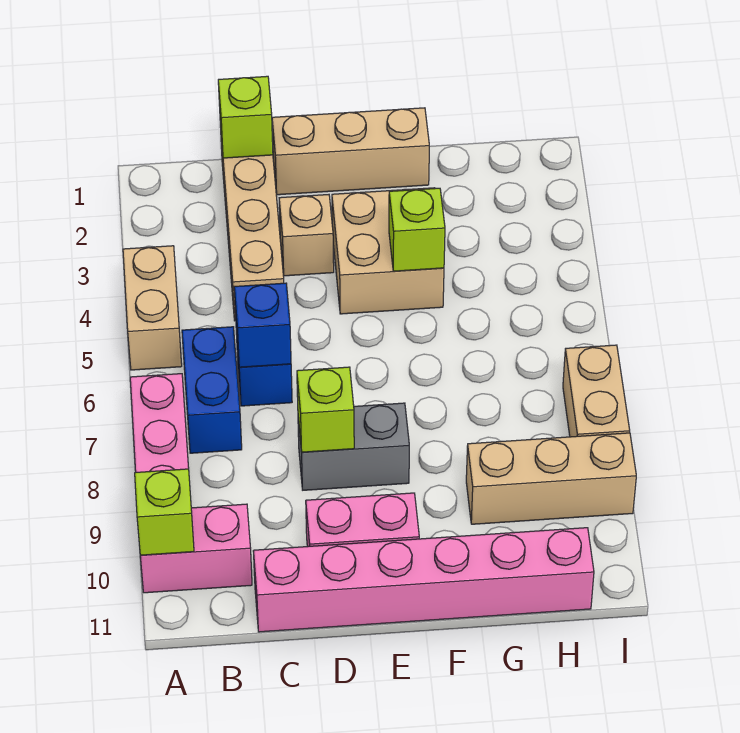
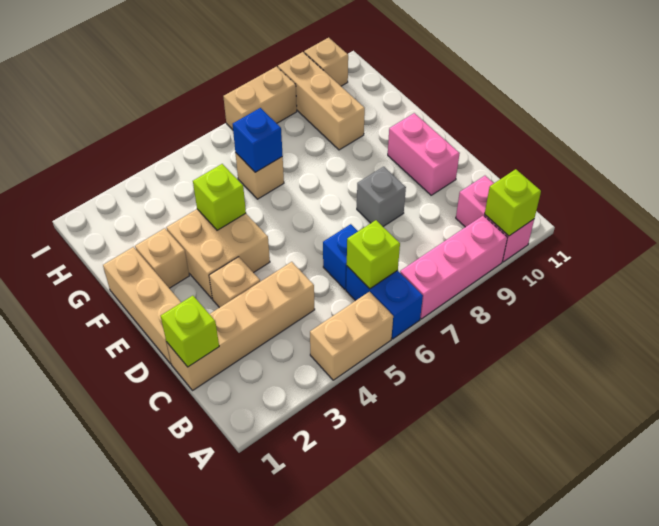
blue brick B6:B7 level 1 -> blue brick A6:B6 level 1
blue brick C6 level 2 -> blue brick G6 level 2
pink brick C11:H11 level 1 -> none
grey brick D8:E8 level 1 -> grey brick D8 level 1
lime brick D8 level 2 -> lime brick B6 level 2
none -> tan brick F2 level 1
none -> tan brick G6 level 1
none -> tan brick I10 level 1

